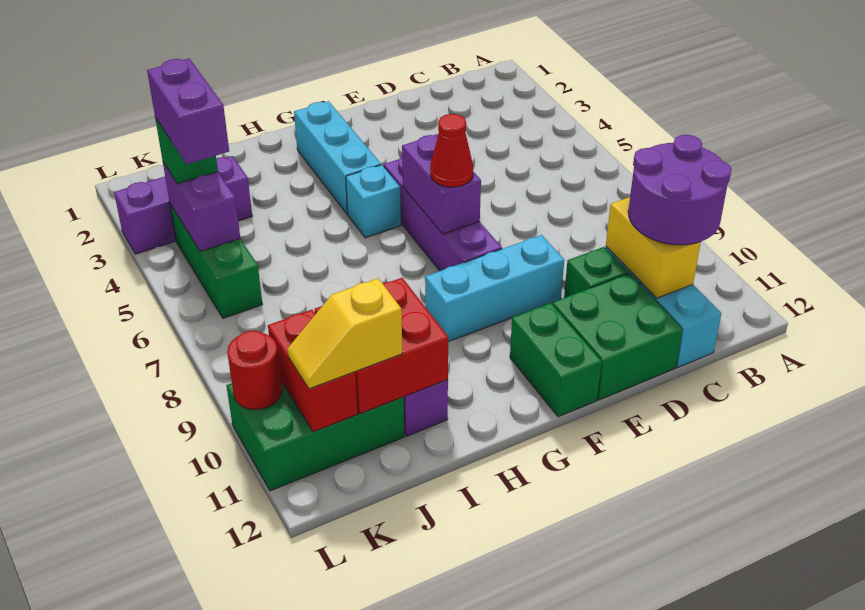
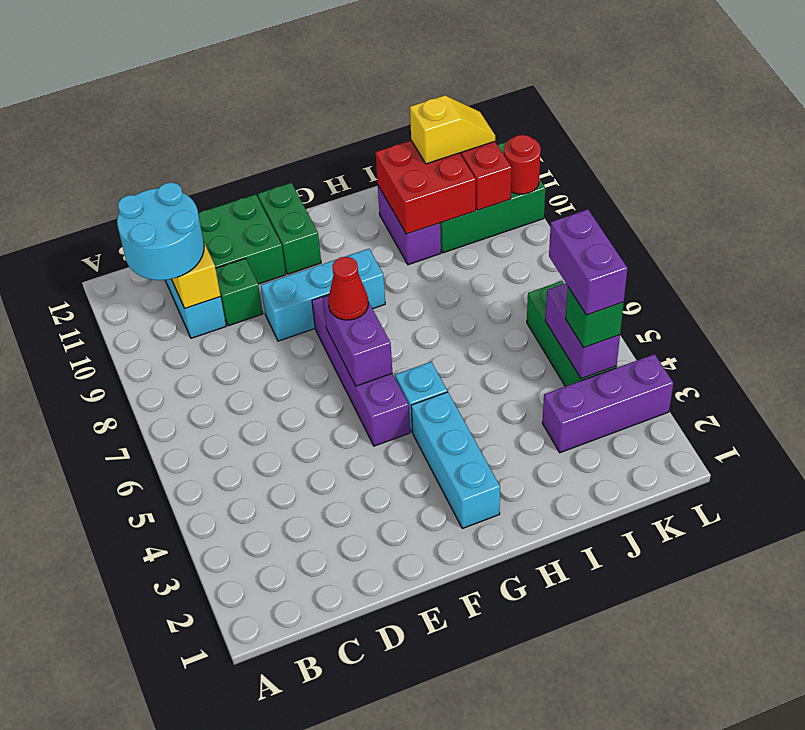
purple round brick B10:C11 level 3 -> cyan round brick B10:C11 level 3

